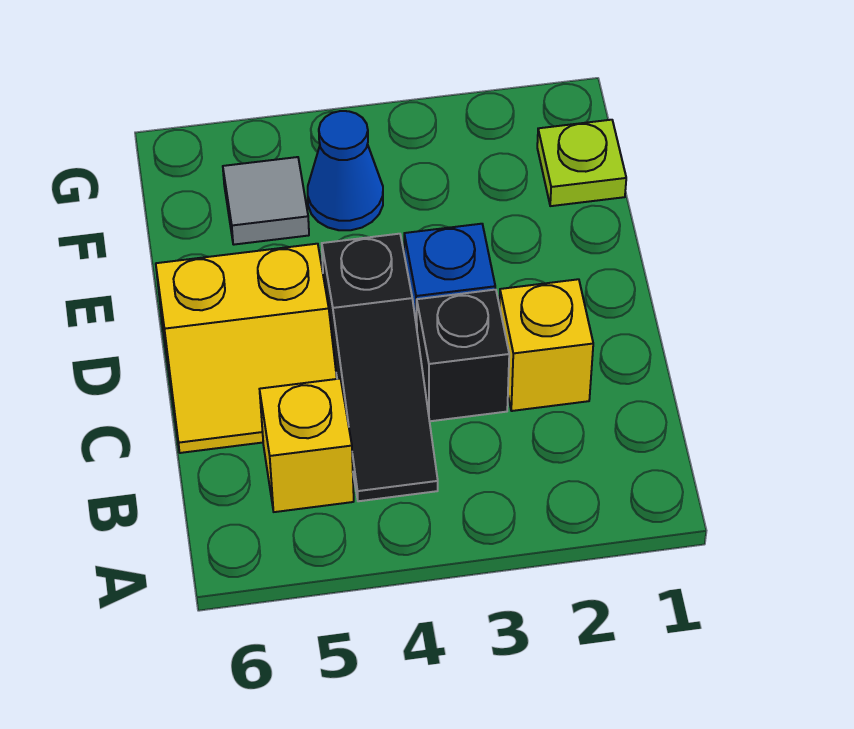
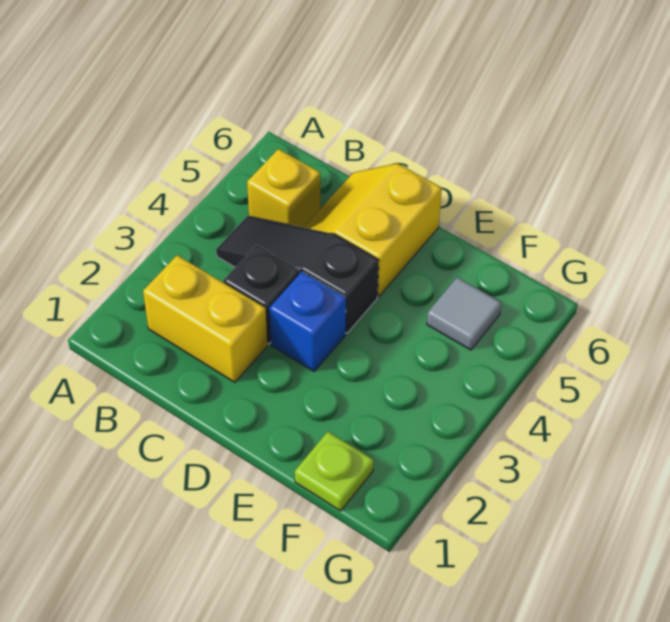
yellow brick C2 level 1 -> yellow brick B2:C2 level 1
blue cone F4 level 1 -> none

